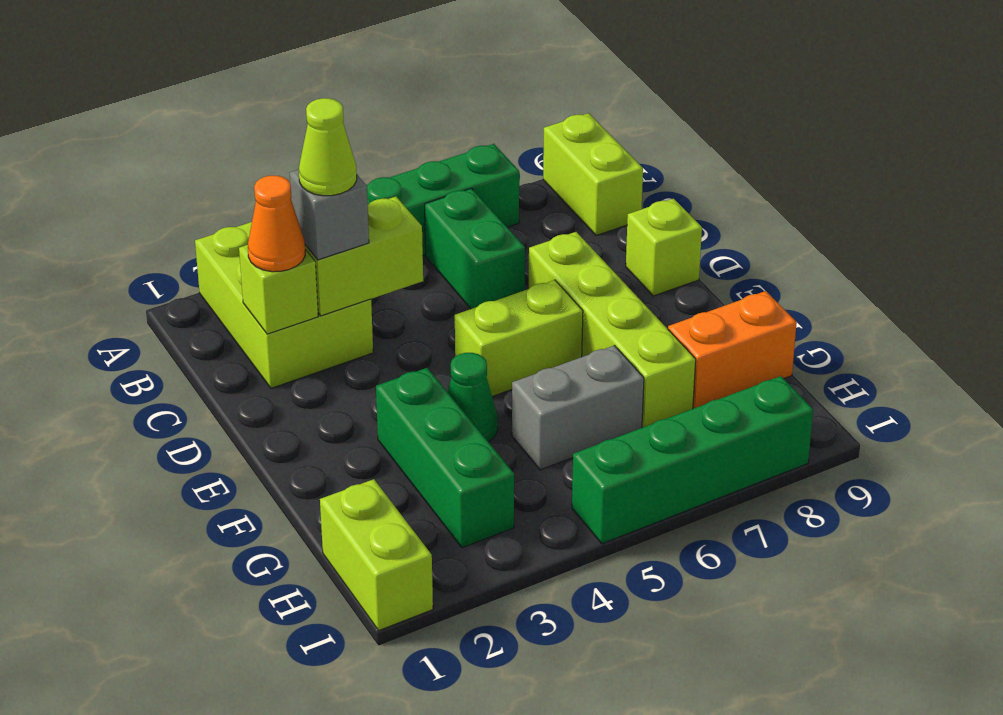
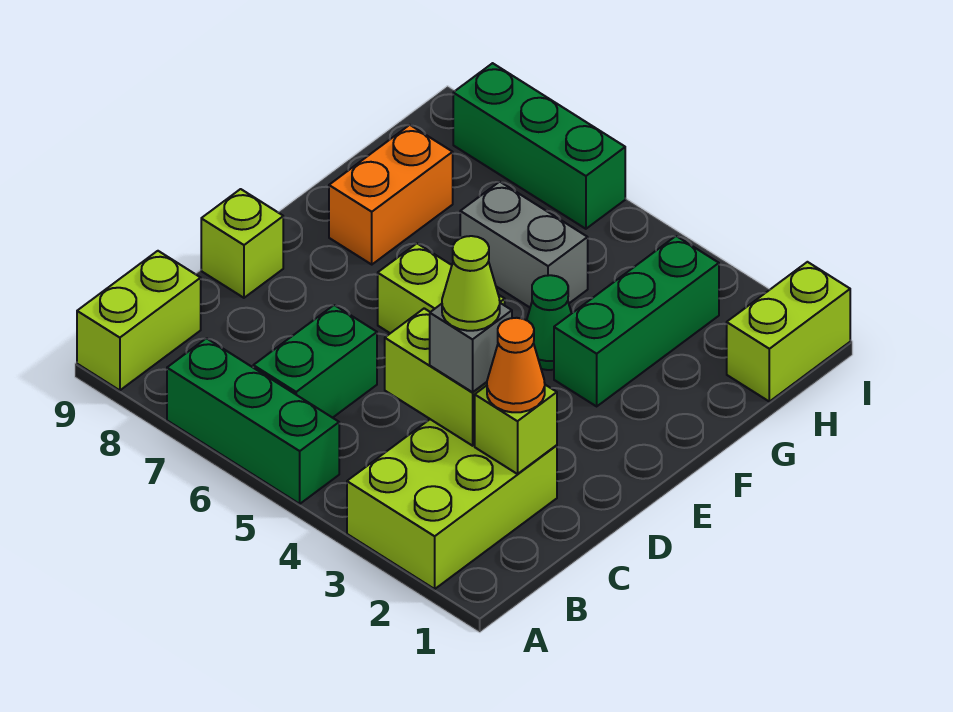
lime brick D7:G7 level 1 -> none
orange brick G8:G9 level 1 -> orange brick F8:G8 level 1
green brick I5:I8 level 1 -> green brick I6:I8 level 1

